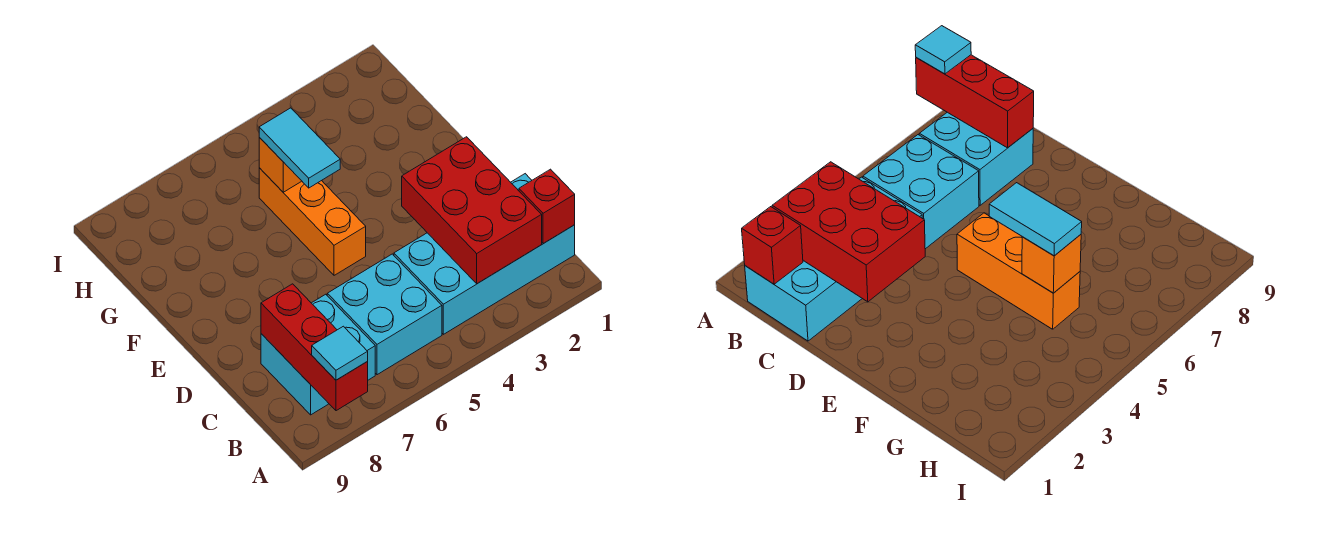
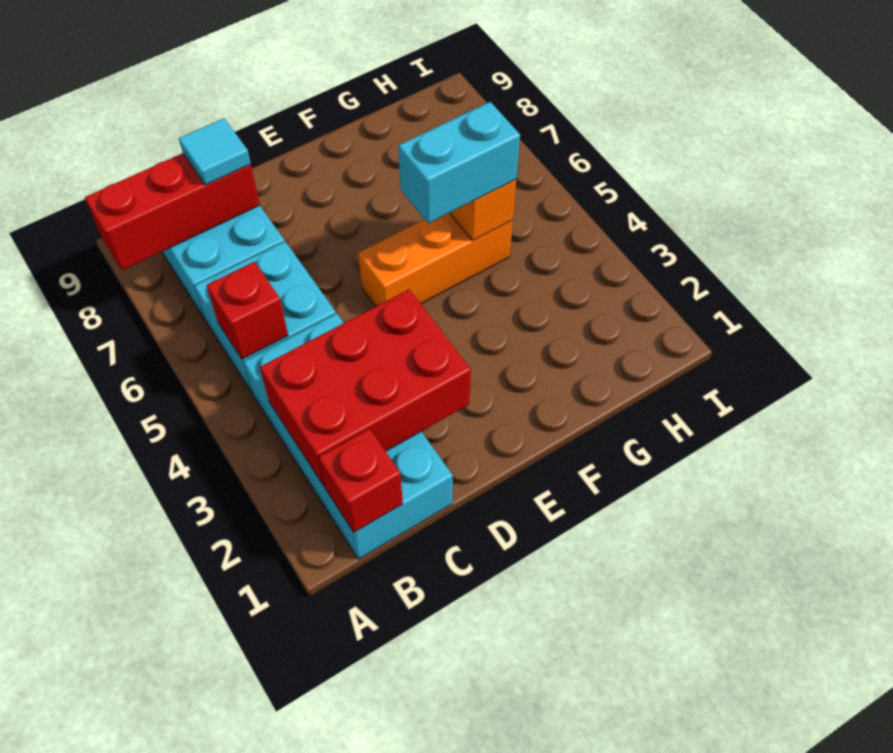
cyan tile A8 level 3 -> cyan tile C8 level 3
none -> red brick B5 level 2
cyan tile F5:G5 level 3 -> cyan brick F5:G5 level 3

